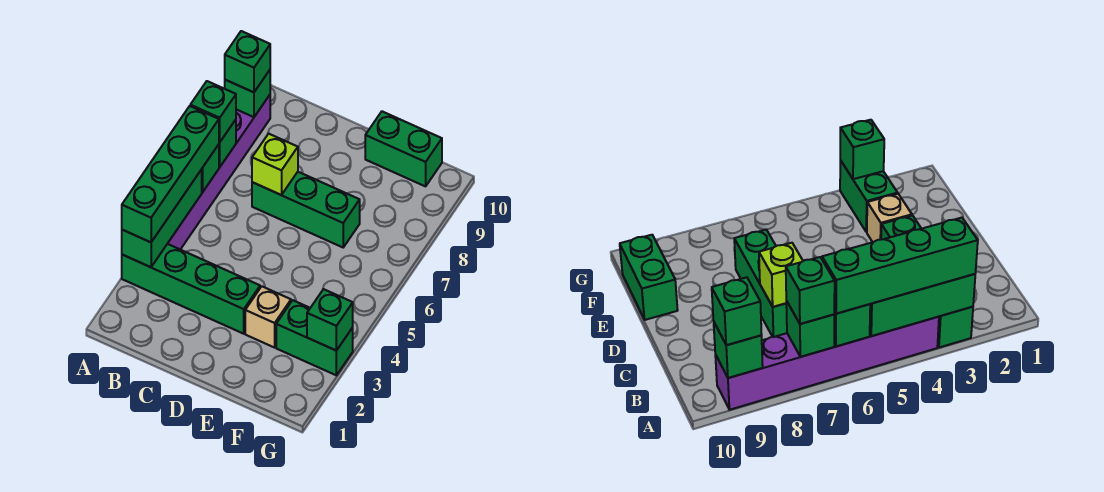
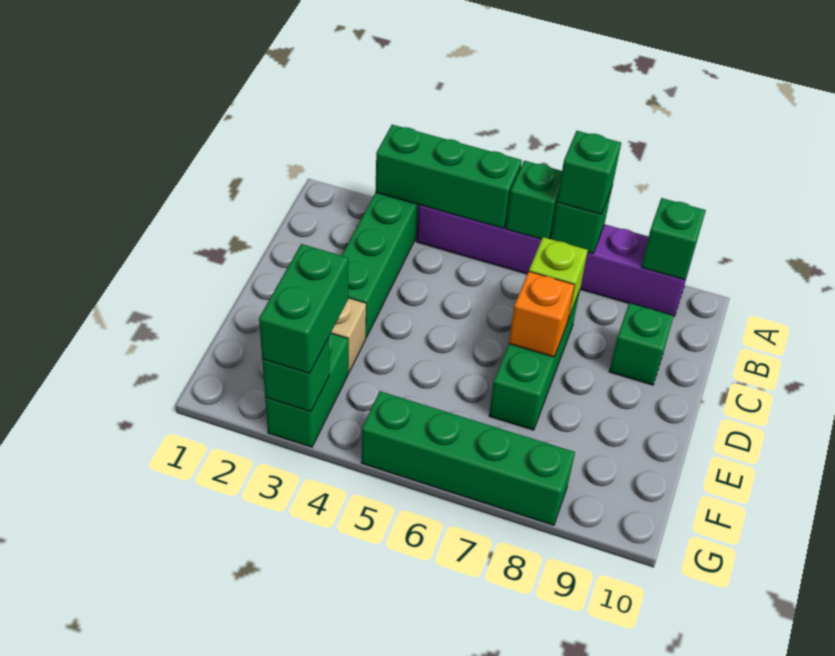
green brick A3:A6 level 3 -> green brick G5:G8 level 1
green brick A9 level 3 -> green brick C9 level 1
none -> orange brick D7 level 2
green brick E10:F10 level 1 -> green brick F3:G3 level 3

